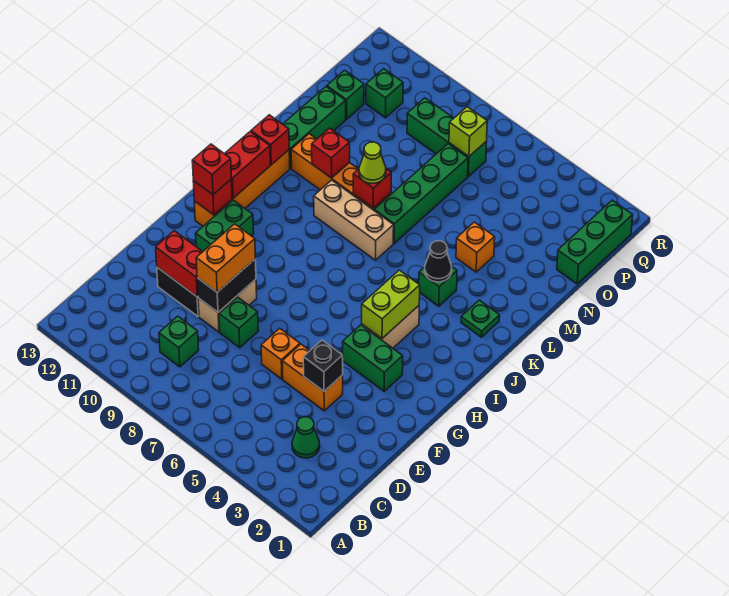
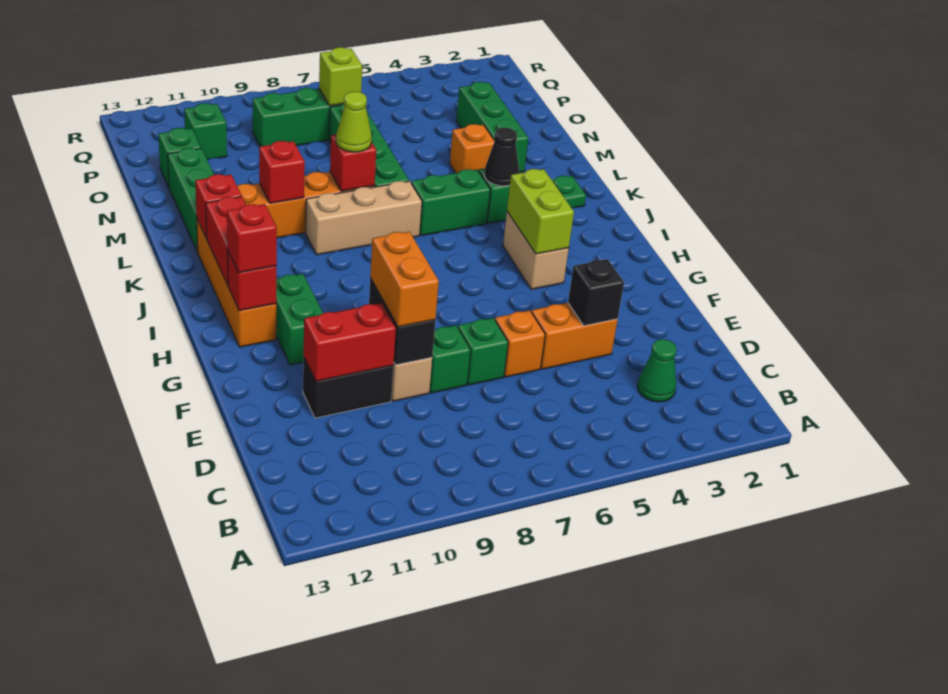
green brick C9 level 1 -> green brick E7 level 1
green brick G3:G4 level 1 -> green brick K5:K6 level 1
green brick O1:Q1 level 1 -> green brick M3:O3 level 1

